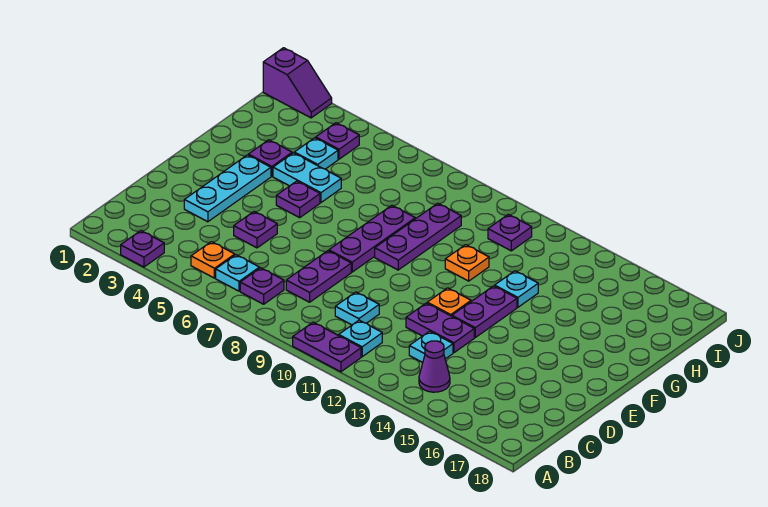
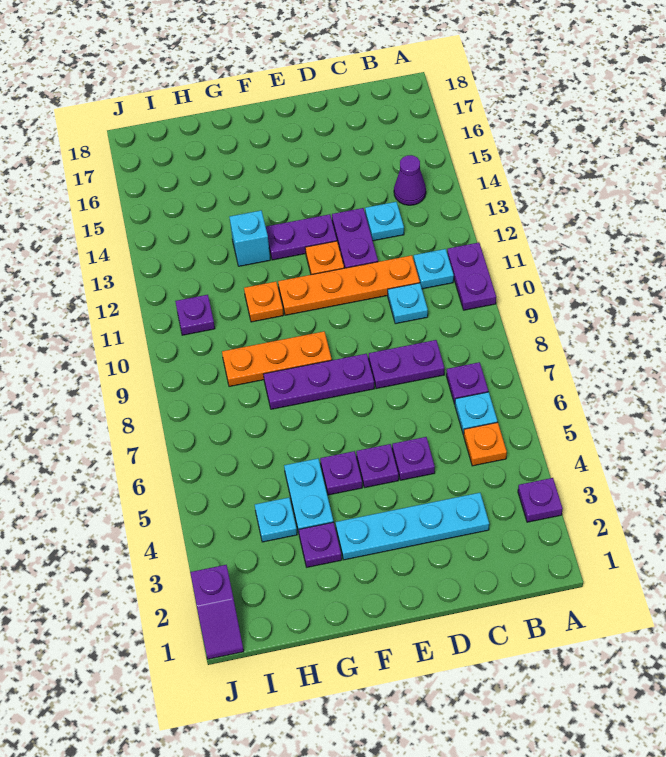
none -> orange plate C11:F11 level 1
cyan plate D3:F3 level 1 -> cyan plate C3:F3 level 1
purple plate F9:H9 level 1 -> orange plate F9:H9 level 1
cyan plate G13 level 1 -> cyan brick G13 level 1
purple plate I4 level 1 -> purple plate E5 level 1
purple slope J1:J2 level 1 top 1 -> purple slope J1:J2 level 1 top 2

